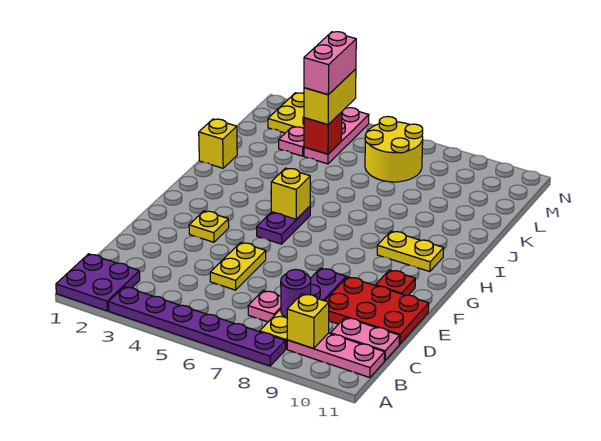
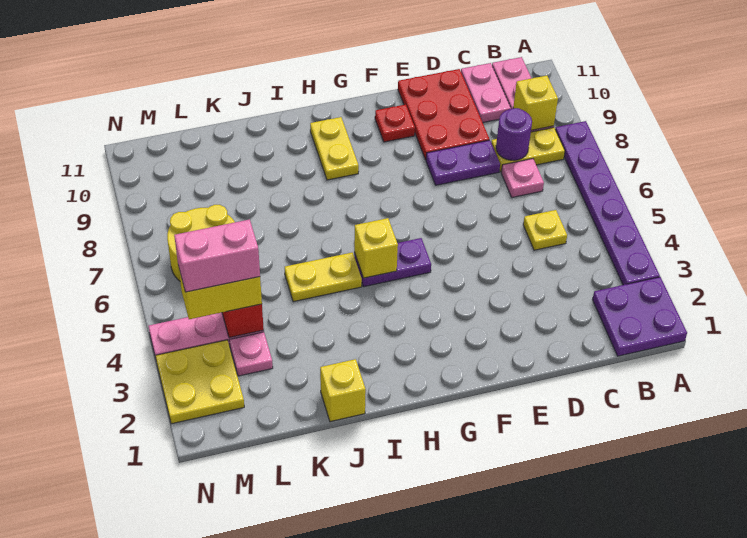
yellow plate D5:E5 level 1 -> yellow plate I5:J5 level 1
yellow plate F3 level 1 -> yellow plate C5 level 1

